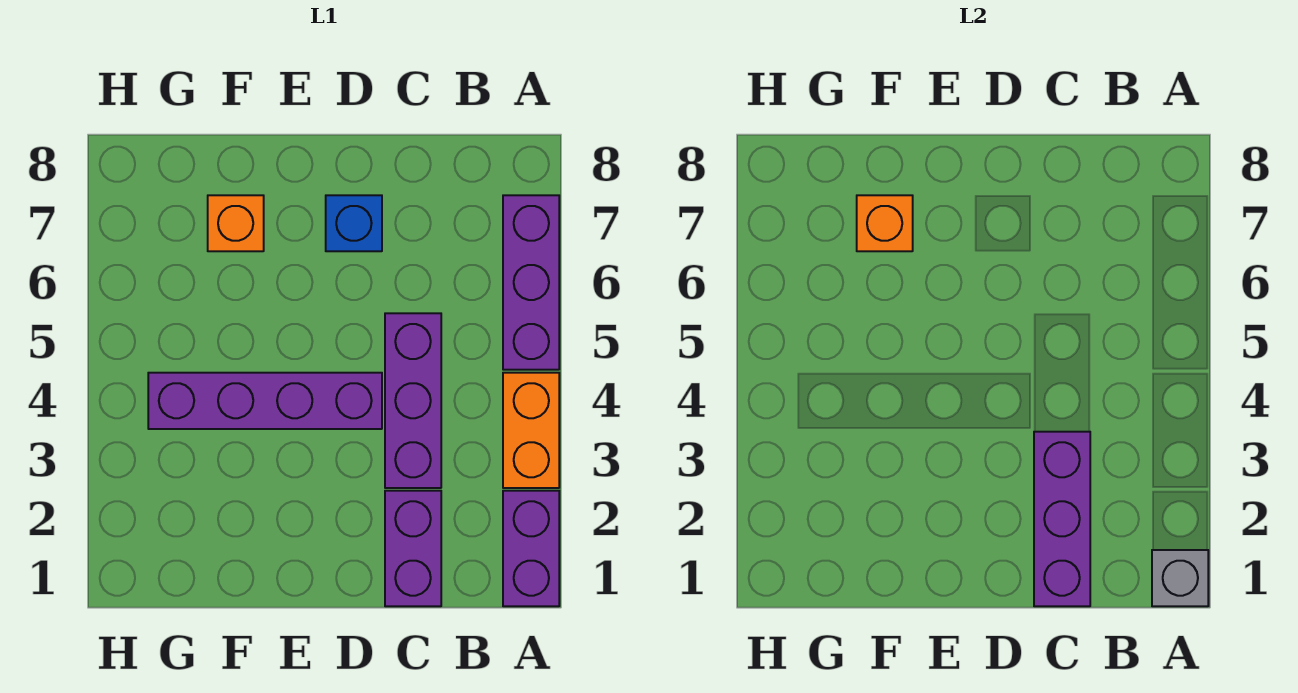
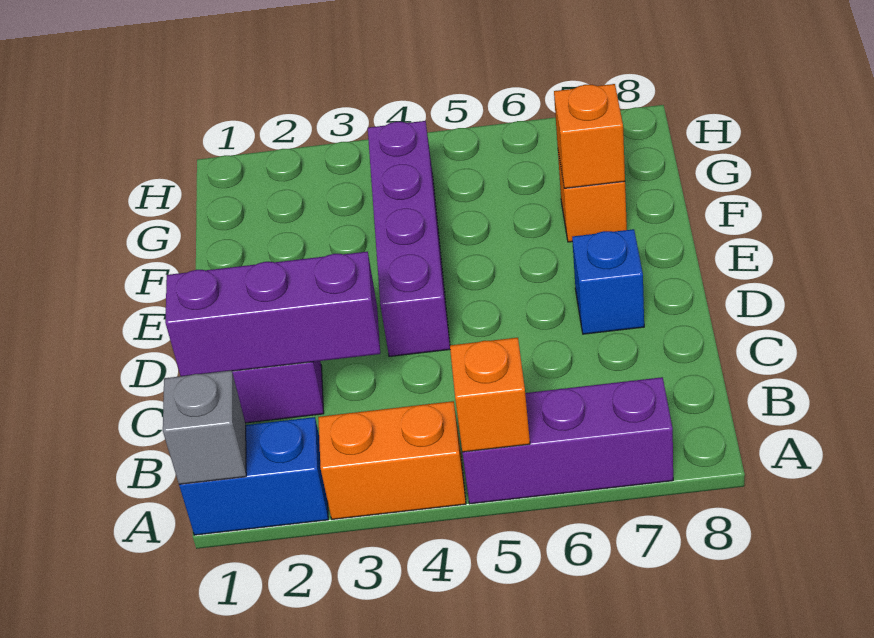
purple brick A1:A2 level 1 -> blue brick A1:A2 level 1
none -> orange brick A5 level 2
purple brick C3:C5 level 1 -> none

